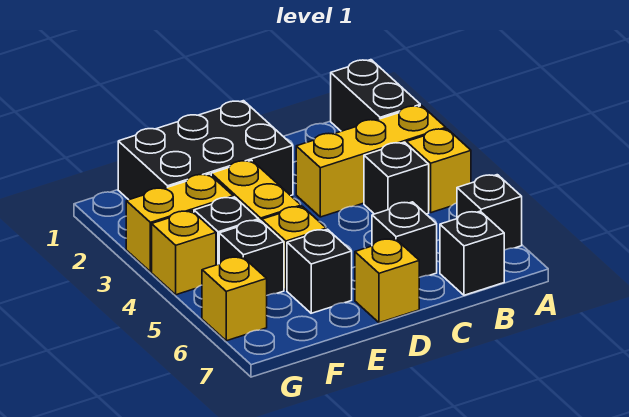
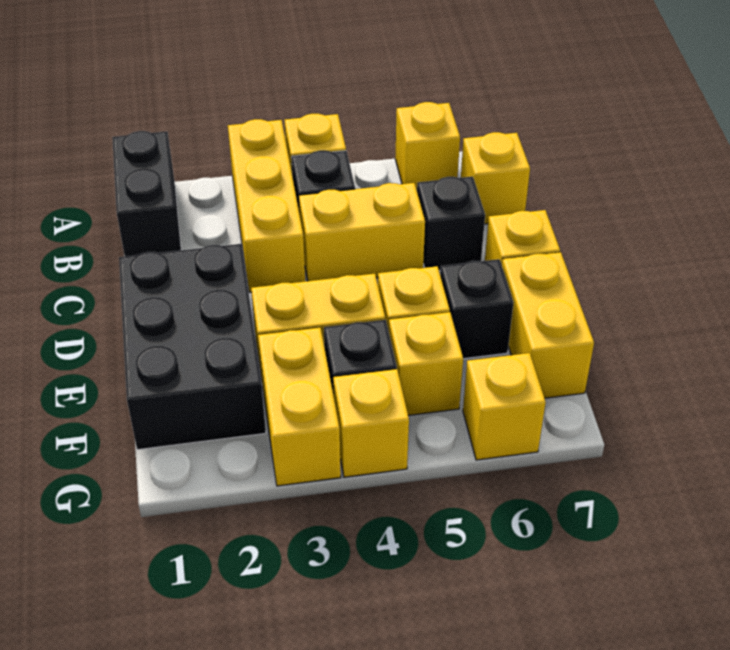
black brick A1:A2 level 1 -> black brick A1:B1 level 1
black brick A6 level 1 -> yellow brick A6 level 1
black brick B7 level 1 -> yellow brick B7 level 1
none -> yellow brick C4:C5 level 1
none -> yellow brick E7:F7 level 1
black brick F5 level 1 -> yellow brick F5 level 1

